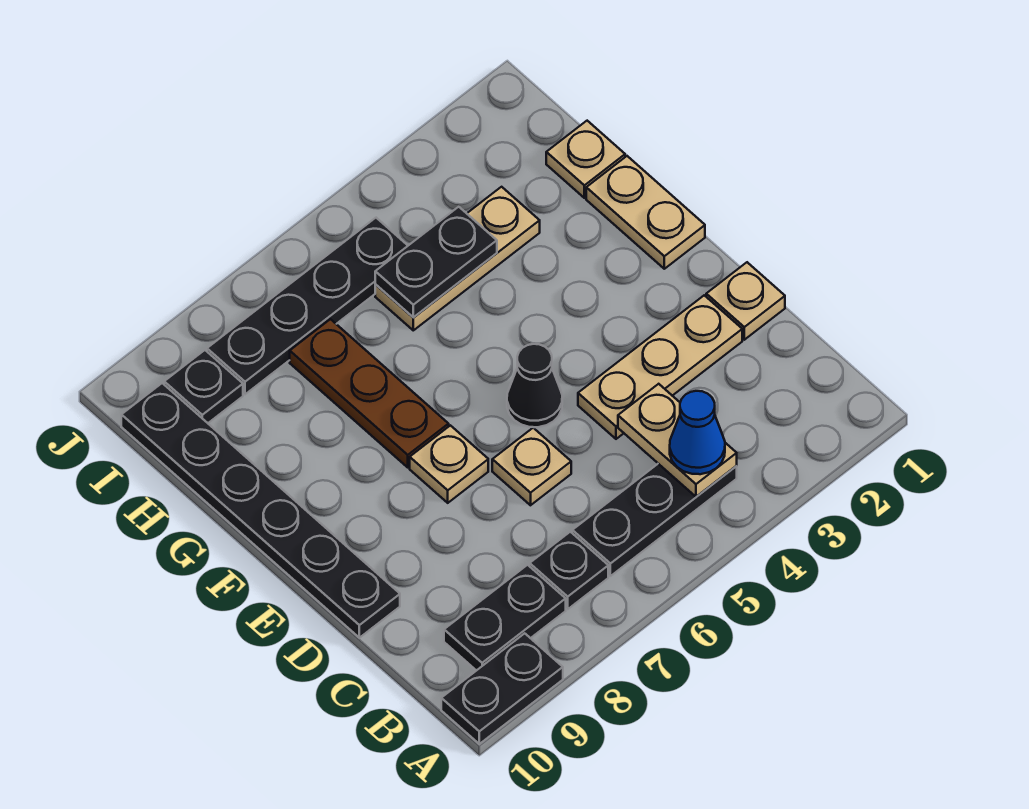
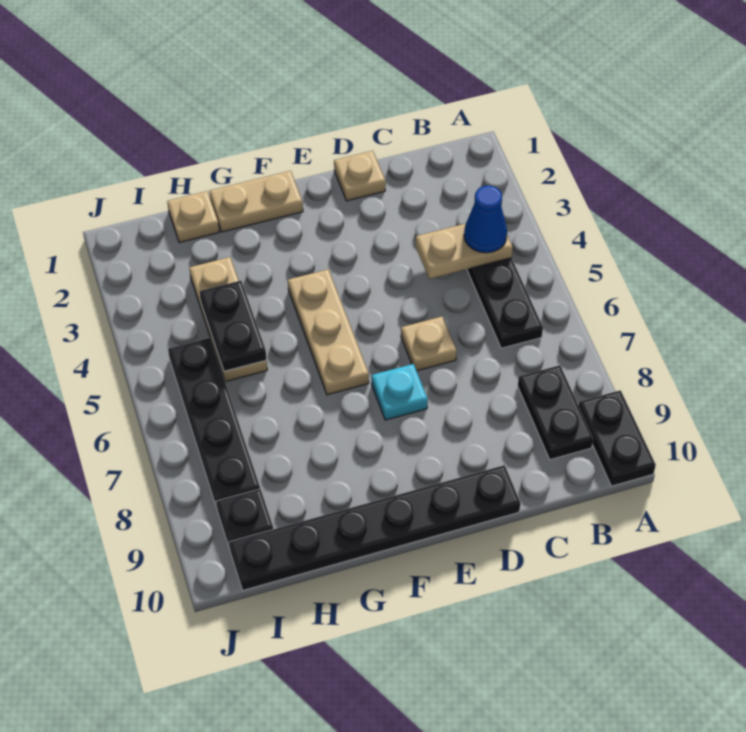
black plate B7 level 1 -> none
tan plate D2:D4 level 1 -> tan plate F4:F6 level 1
black cone E5 level 1 -> none
tan plate E7 level 1 -> cyan plate E7 level 1
brown plate F7:H7 level 1 -> none

